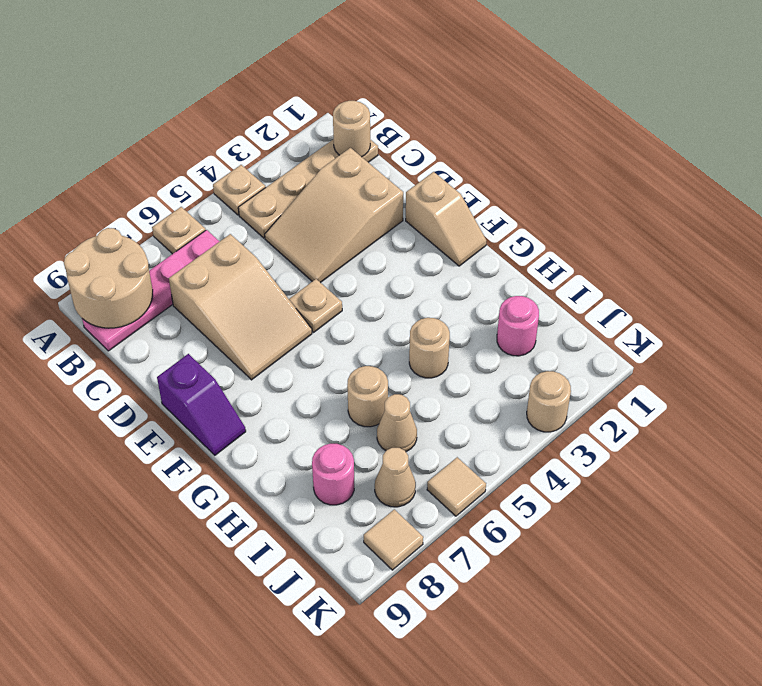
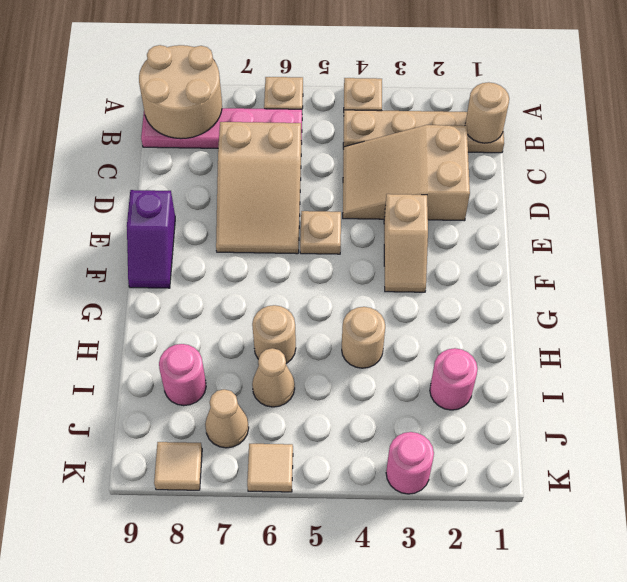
tan slope E1:F1 level 1 top E -> tan slope E3:F3 level 1 top E
tan round brick K3 level 1 -> pink round brick K3 level 1

